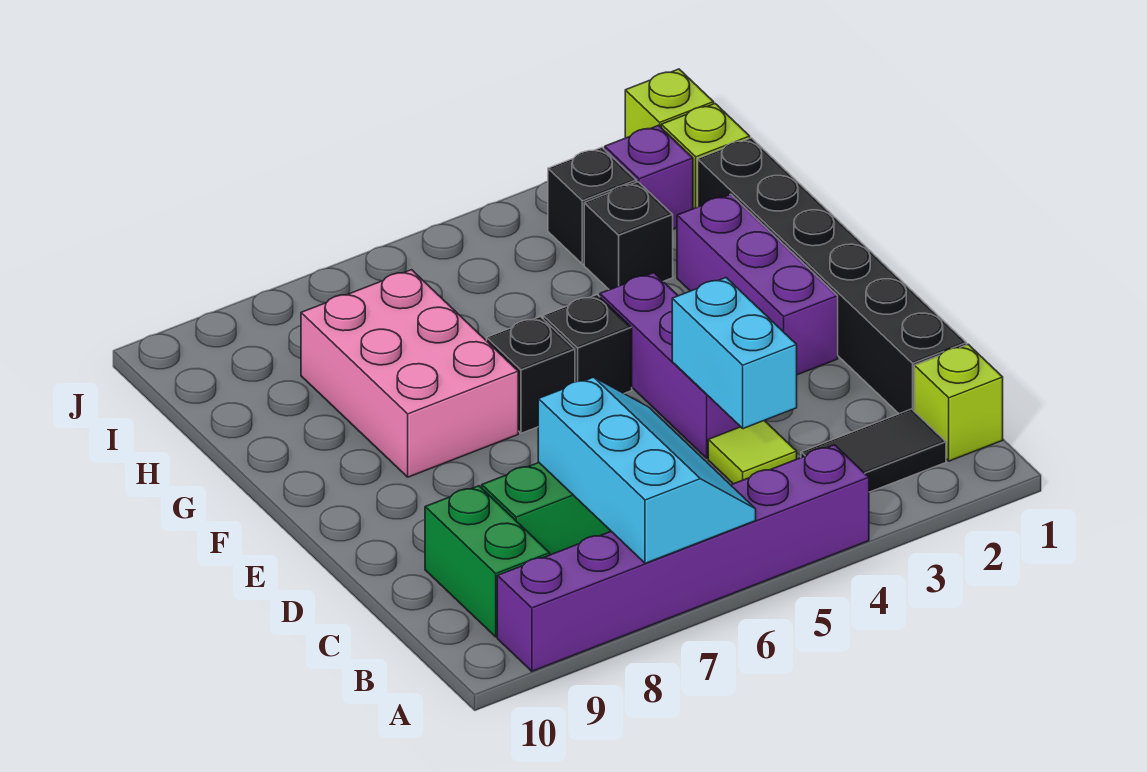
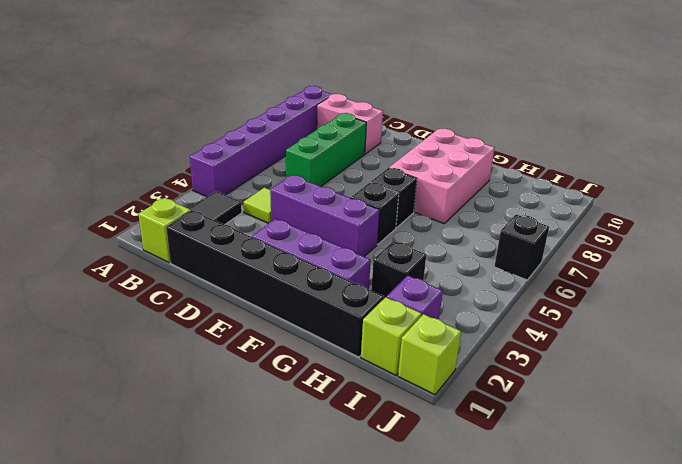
cyan slope A6:C7 level 2 top 7 -> none
green brick B9:C9 level 1 -> pink brick B9:C9 level 1
cyan brick C4:D4 level 2 -> none
pink brick F7:H8 level 1 -> pink brick F7:G9 level 1
black brick I3 level 1 -> black brick J6 level 1

